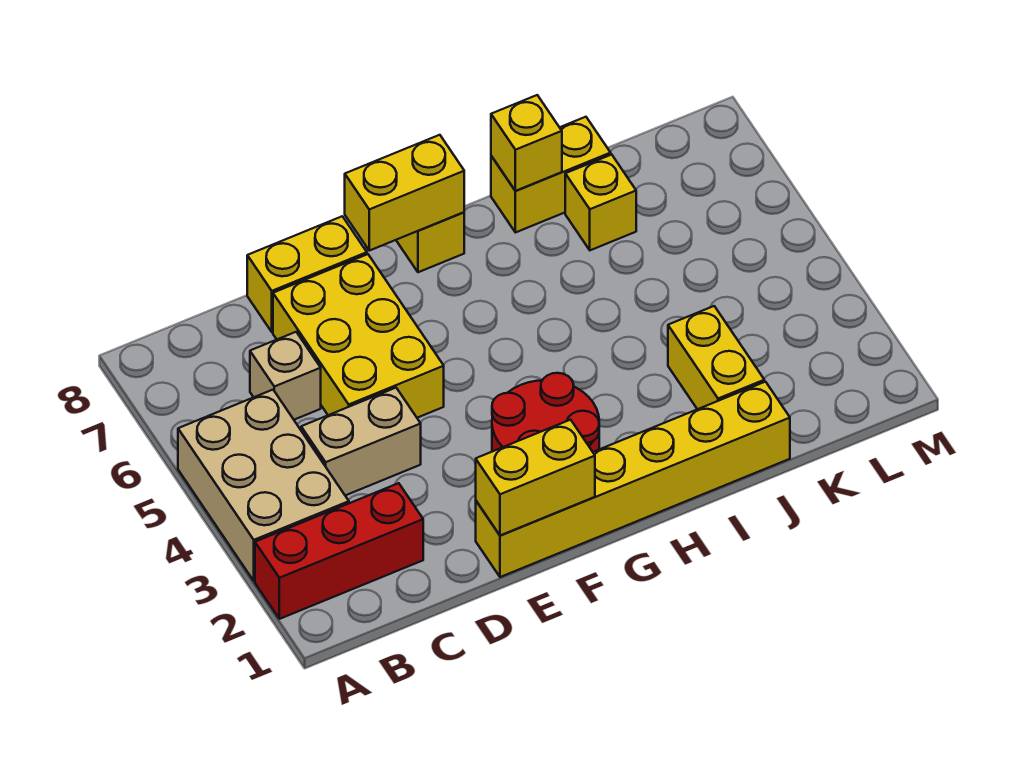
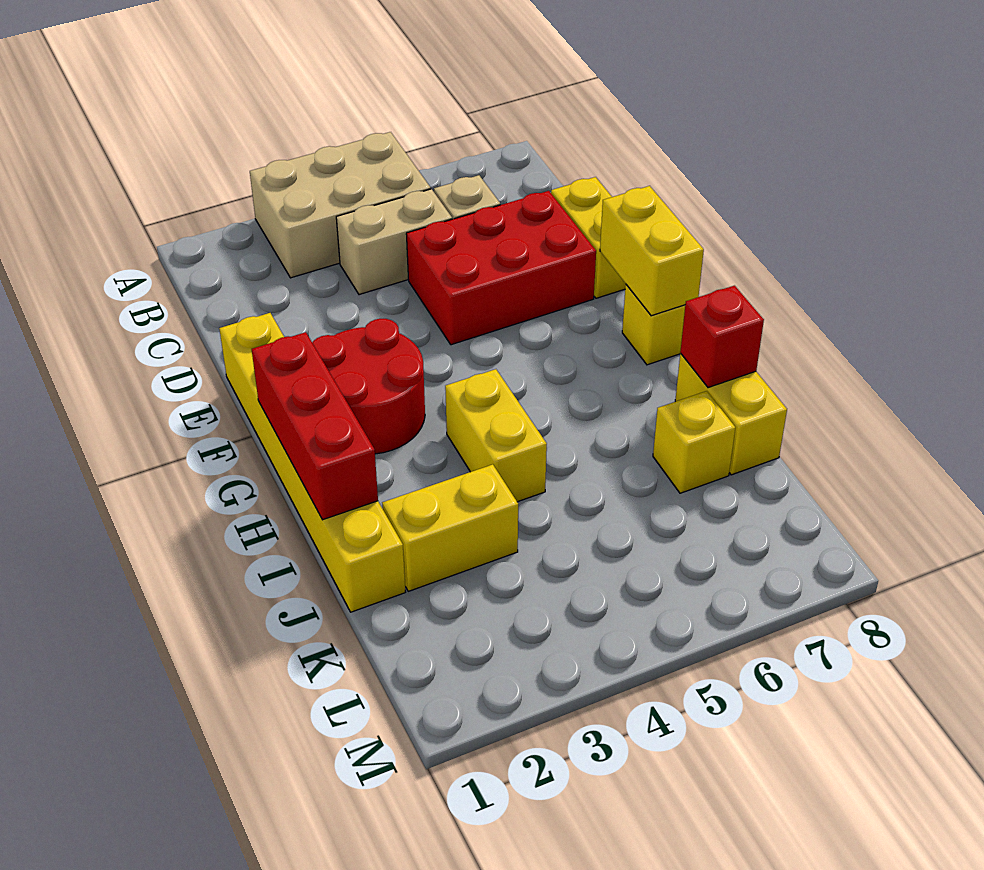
red brick A2:C2 level 1 -> red brick G1:I1 level 2
tan brick C4:D4 level 1 -> tan brick C4:C5 level 1
yellow brick D5:E7 level 1 -> red brick D5:E7 level 1
yellow brick E1:F1 level 2 -> yellow brick H4:I4 level 1
yellow brick I8 level 2 -> red brick I8 level 2

